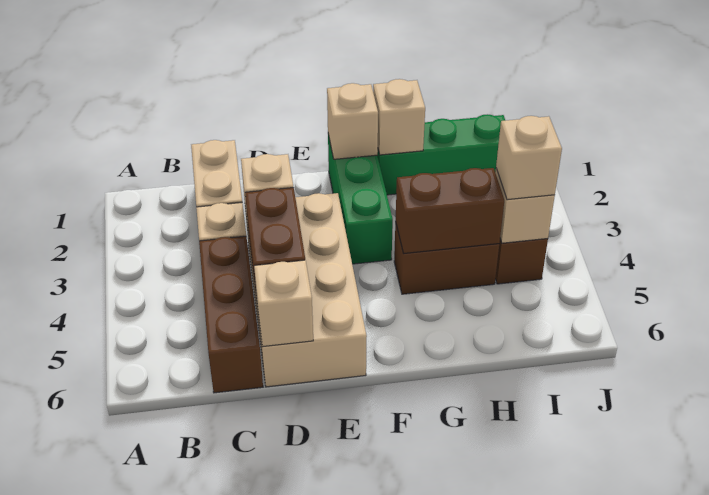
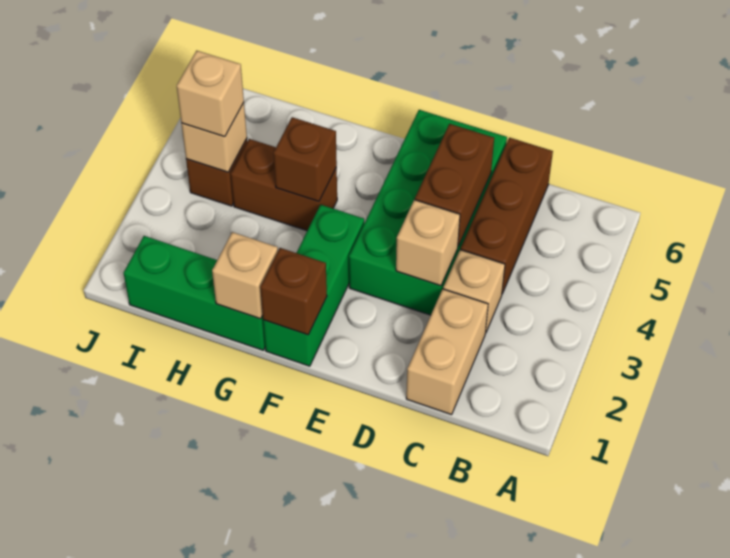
tan brick D3:E6 level 1 -> green brick D3:E6 level 1
tan brick D6 level 2 -> none
tan brick F1 level 2 -> brown brick F1 level 2
brown brick G4:H4 level 2 -> brown brick G4 level 2

